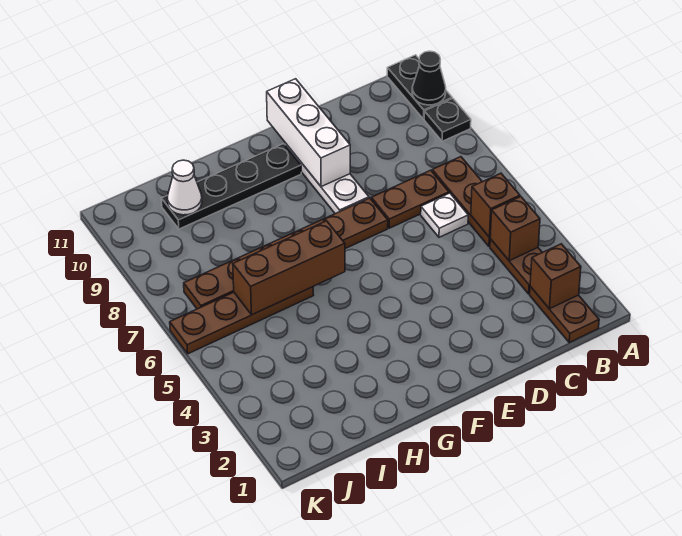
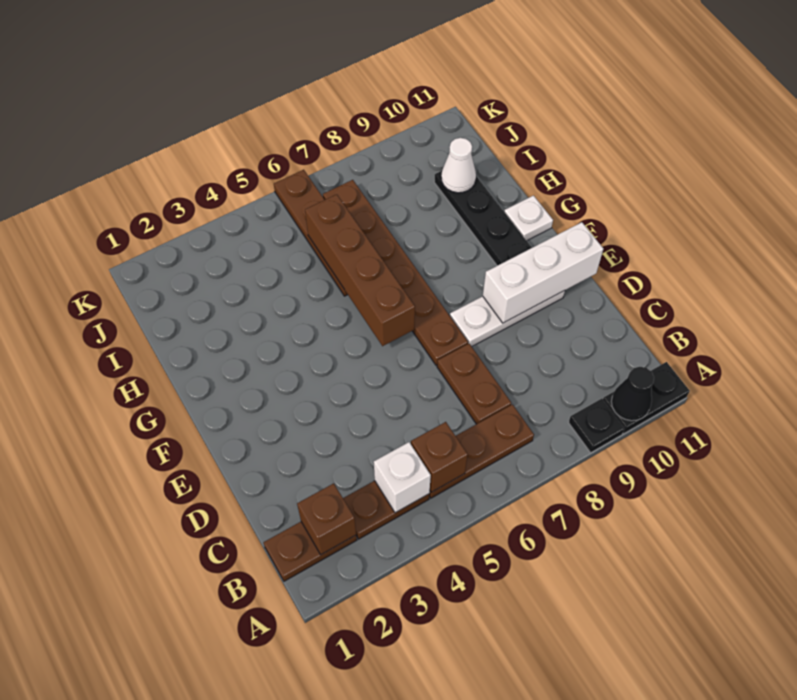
brown brick B4 level 2 -> white brick B4 level 2
white plate C6 level 1 -> white plate G11 level 1
brown brick G6:I6 level 2 -> brown brick F6:I6 level 2

